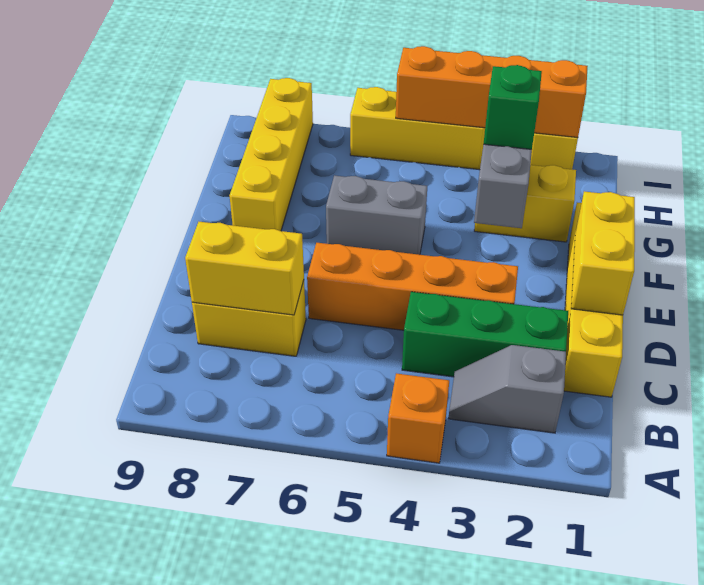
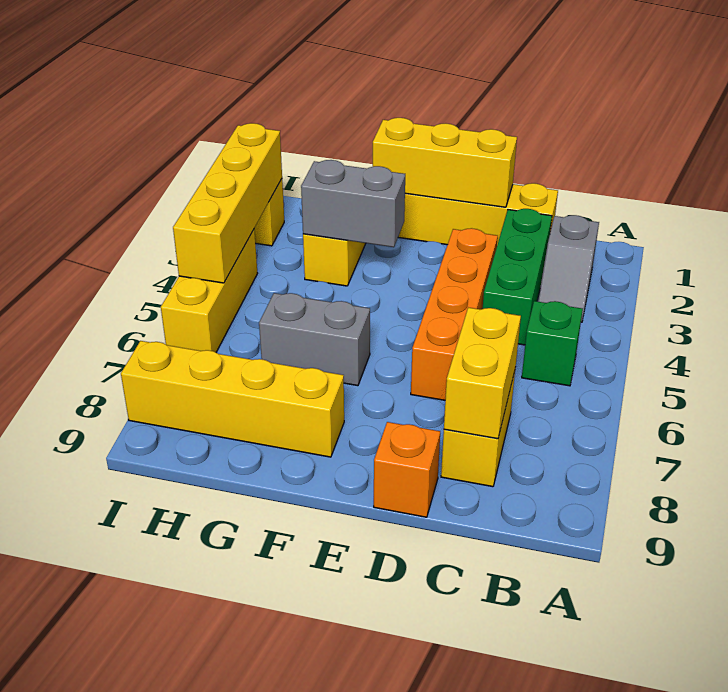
orange brick A4 level 1 -> orange brick D9 level 1
yellow brick D1:E1 level 2 -> yellow brick D1:F1 level 2
grey brick F5:F6 level 1 -> grey brick F6:G6 level 1
green brick G3 level 3 -> green brick B5 level 1
orange brick I2:I5 level 2 -> yellow brick I2:I5 level 2

